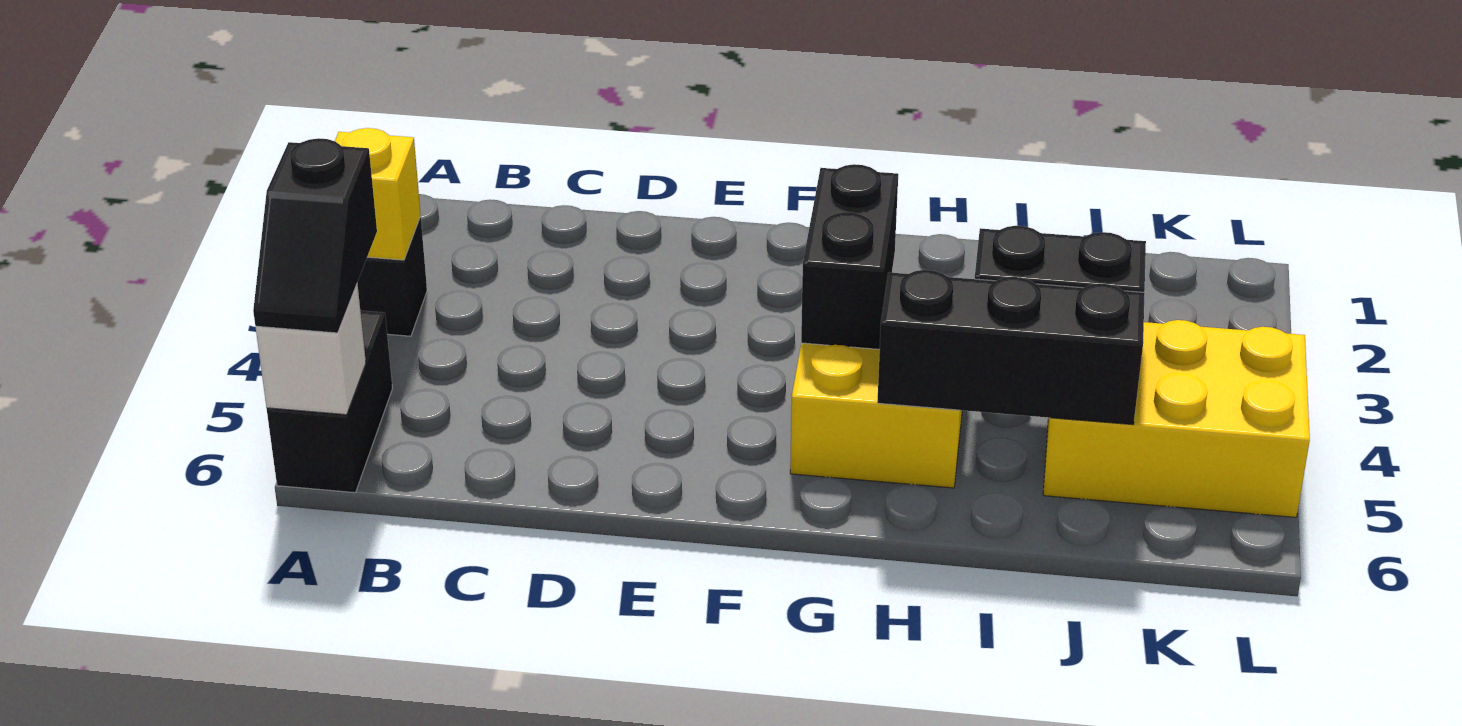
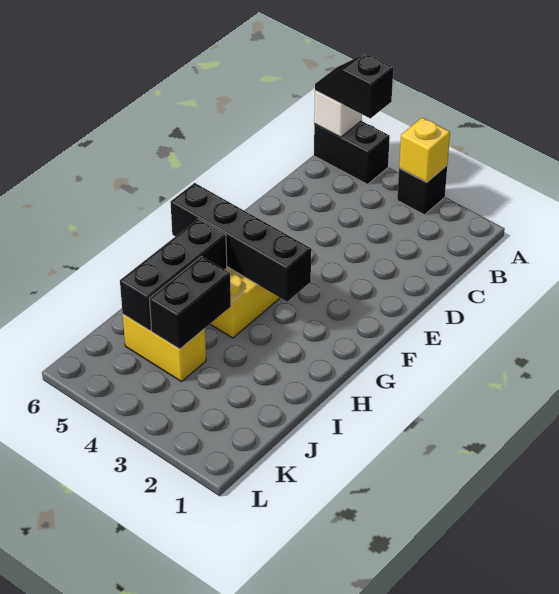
black brick G3:G4 level 2 -> black brick G3:G6 level 2
yellow brick J4:L5 level 1 -> yellow brick J4:J5 level 1

